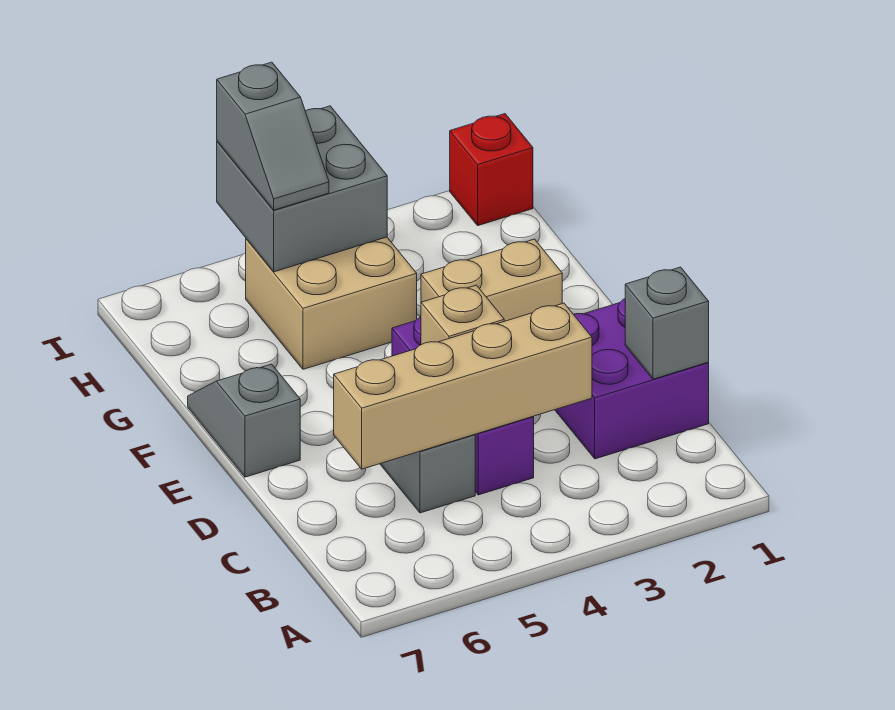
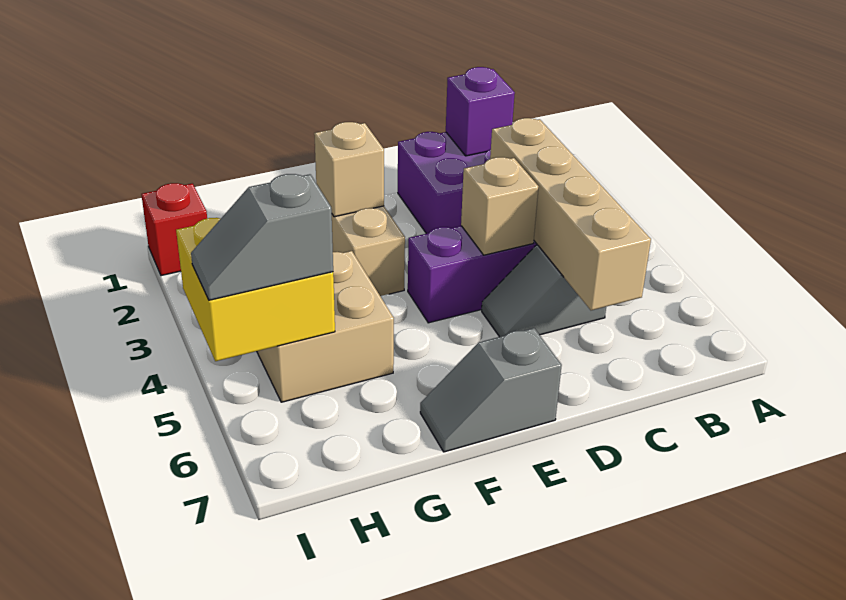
grey brick C1 level 2 -> purple brick C1 level 2
none -> tan brick F2 level 2
grey brick H4:I5 level 2 -> yellow brick H4:I5 level 2
grey slope H5:I5 level 3 top I -> grey slope H5:I5 level 3 top H

